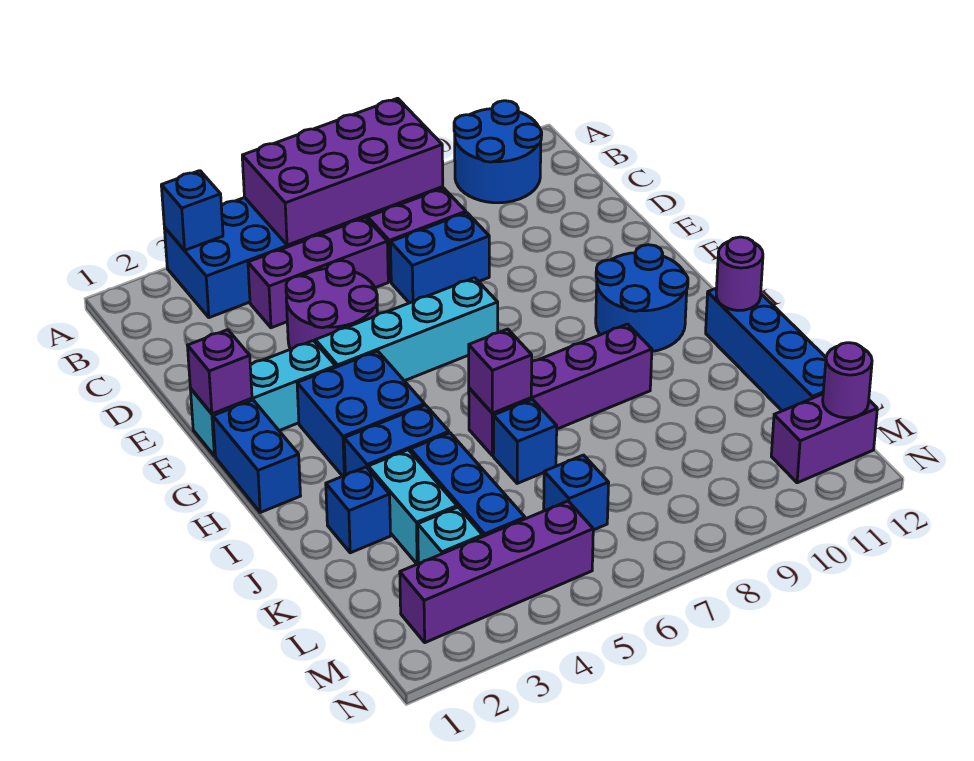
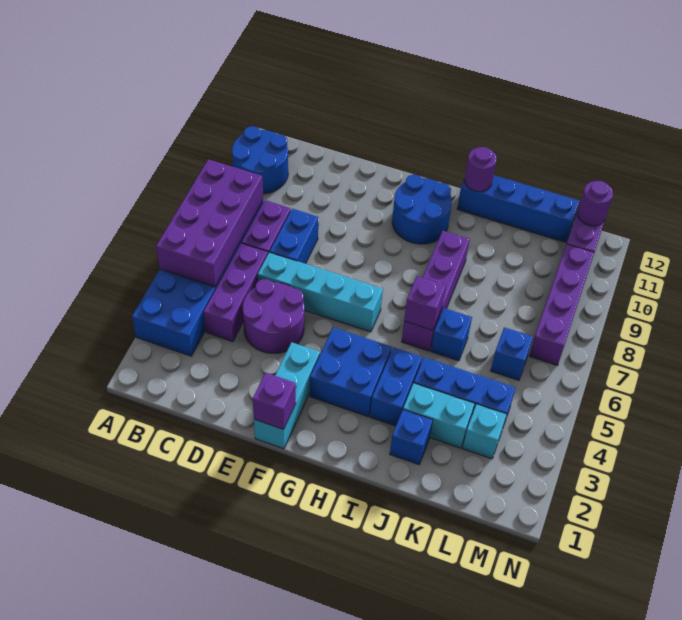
blue brick A3 level 2 -> none
cyan brick F4:F7 level 1 -> cyan brick D6:G6 level 1
blue brick G1:H1 level 1 -> none
purple brick M2:M5 level 1 -> purple brick M7:M10 level 1

